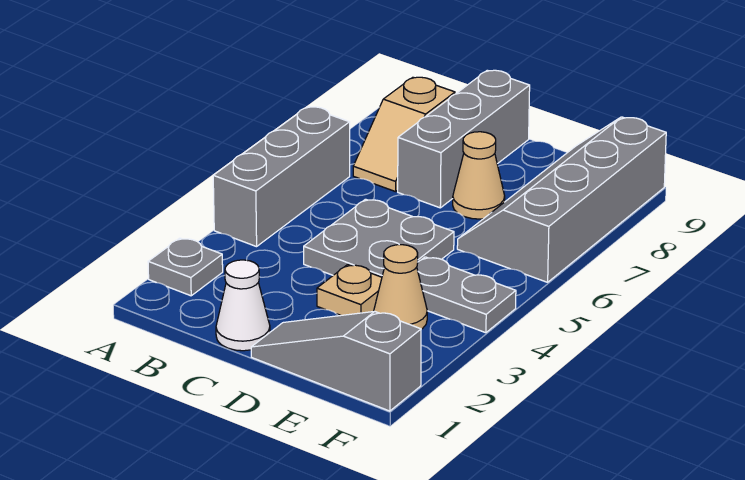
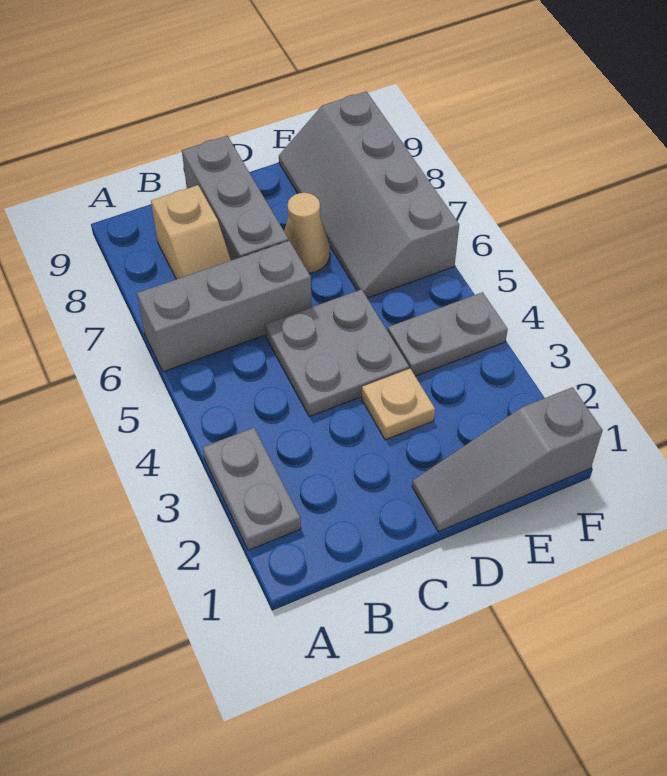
grey plate A2 level 1 -> grey plate A2:A3 level 1
grey brick A4:A6 level 1 -> grey brick A6:C6 level 1
white cone C1 level 1 -> none
tan cone E3 level 1 -> none

